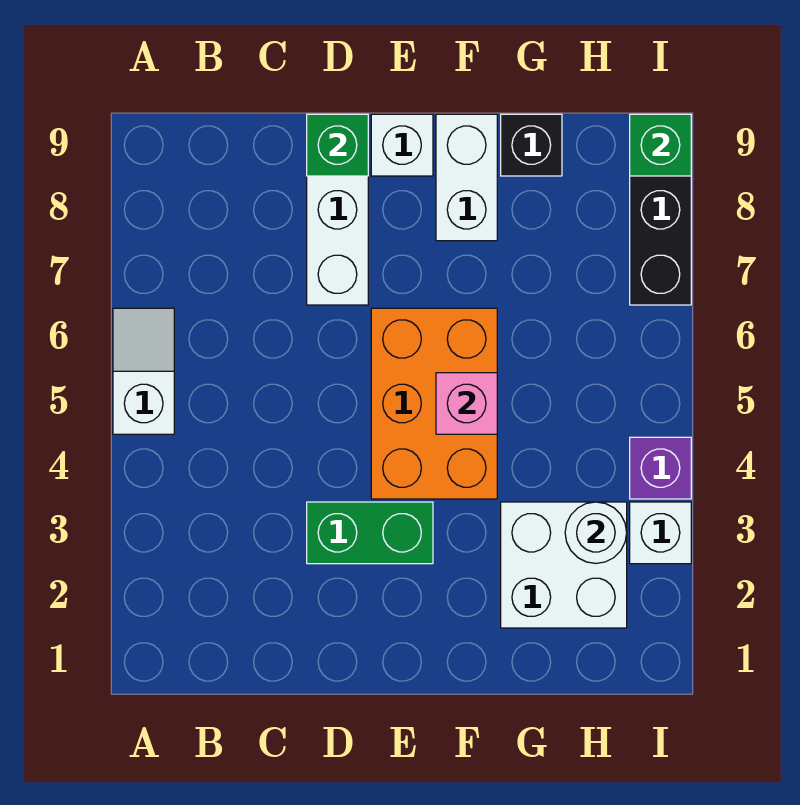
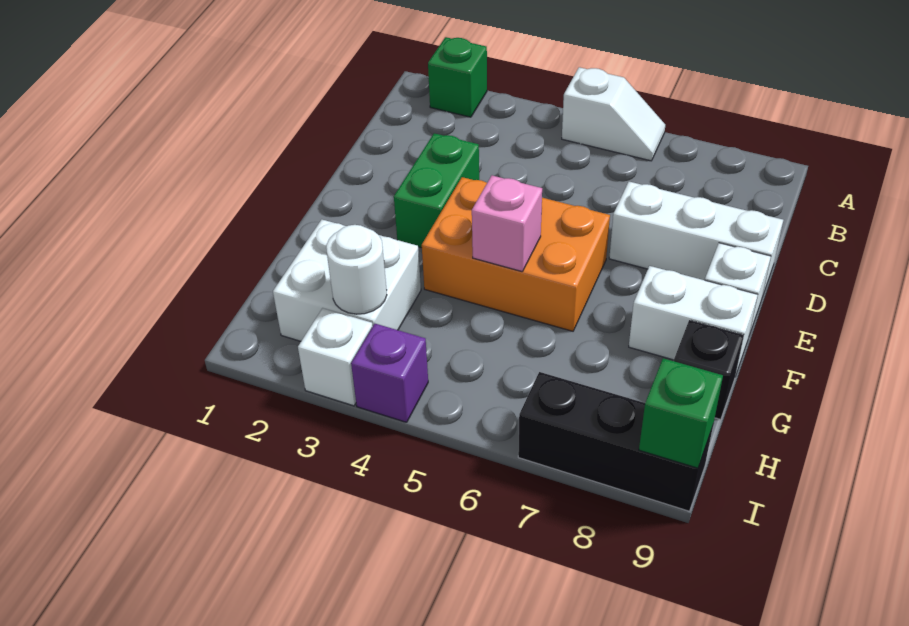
green brick D9 level 2 -> green brick A2 level 1

